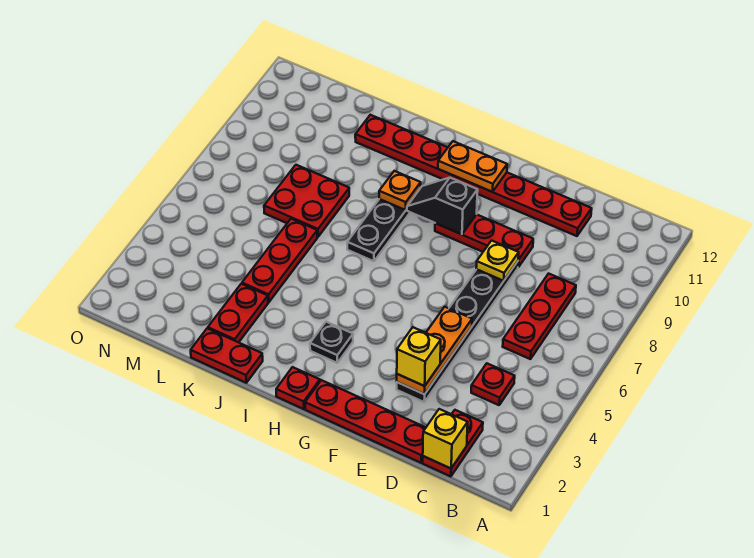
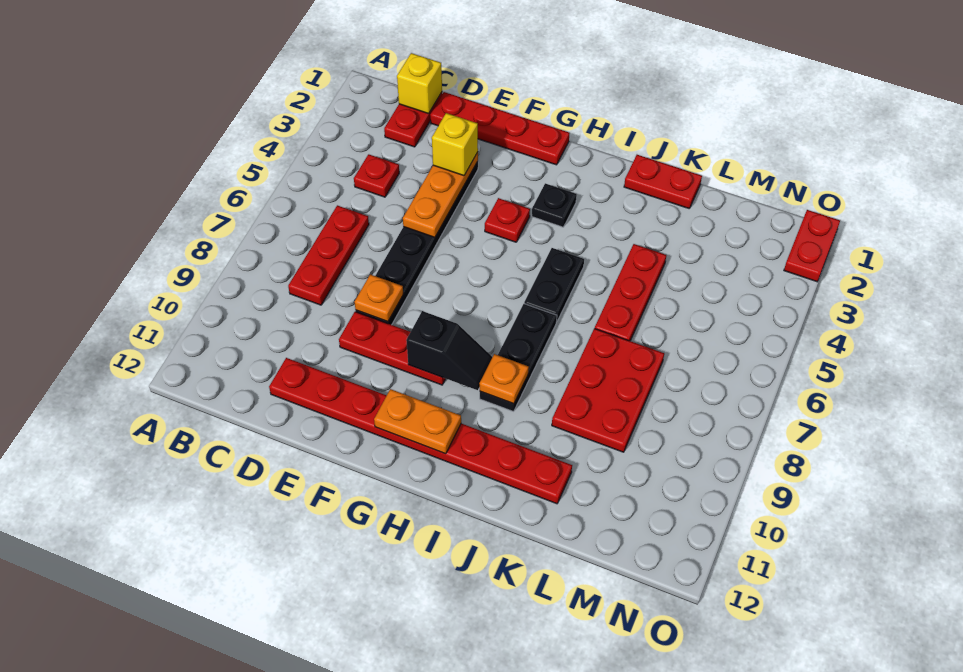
yellow plate E8 level 2 -> orange plate E8 level 2
red plate H1 level 1 -> red plate G4 level 1
none -> black plate I5:I6 level 1
red plate K2:K3 level 1 -> red plate O1:O2 level 1
red plate K7:L8 level 1 -> red plate K7:L9 level 1

